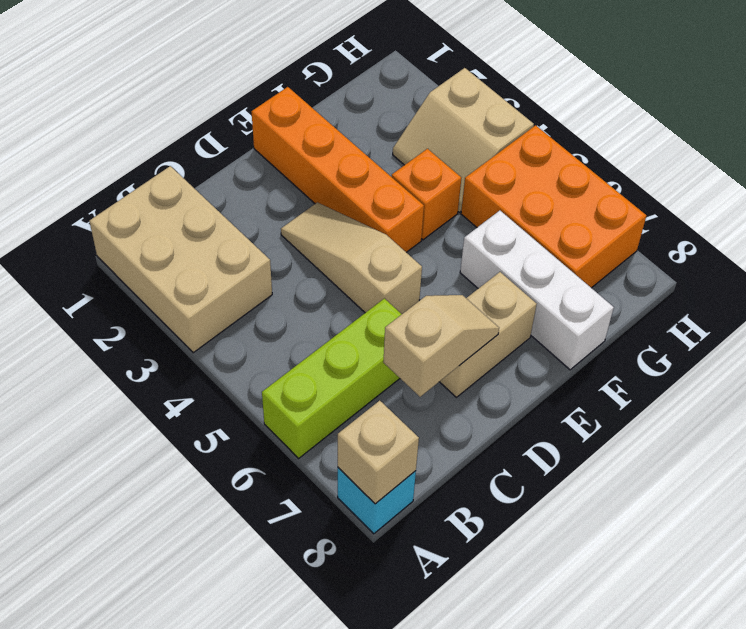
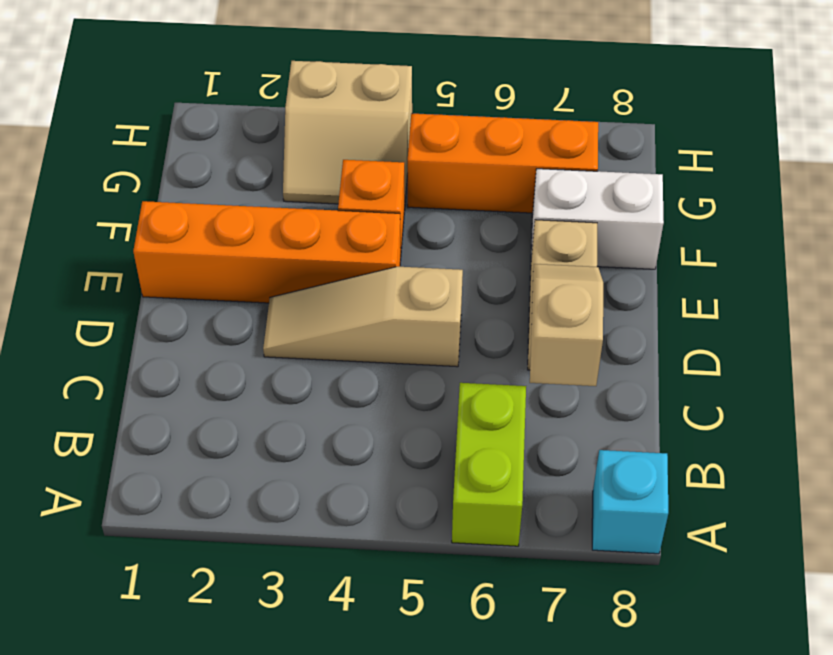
tan brick A1:B3 level 1 -> none
lime brick A6:C6 level 1 -> lime brick A6:B6 level 1
tan brick A8 level 2 -> none
white brick F6:F8 level 1 -> white brick F7:F8 level 1
orange brick G5:H7 level 1 -> orange brick G5:G7 level 1

